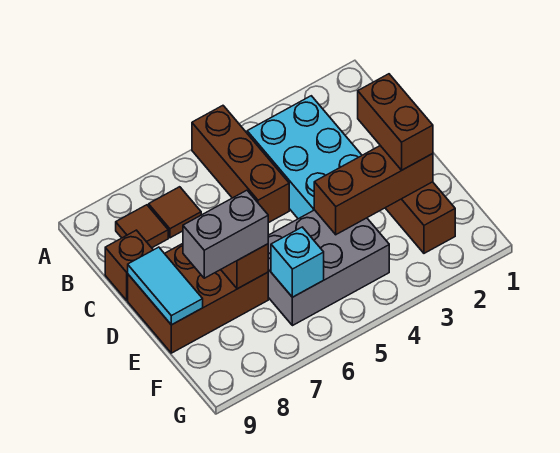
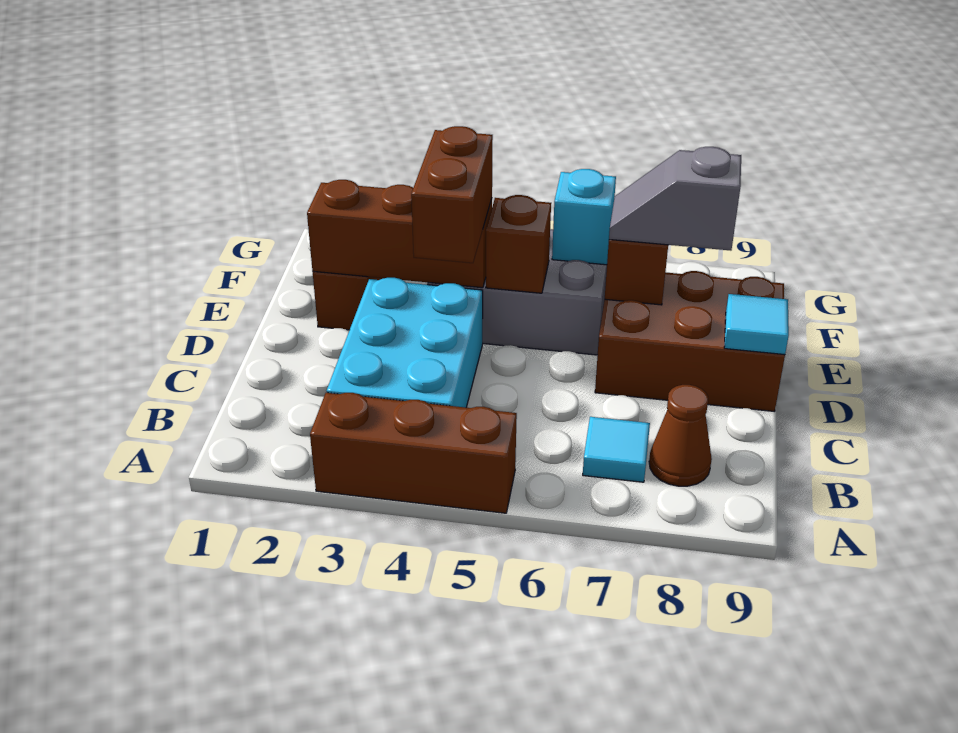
brown brick A5:C5 level 1 -> brown brick A3:A5 level 1
brown tile B7 level 1 -> cyan tile B7 level 1
brown tile B8 level 1 -> brown cone B8 level 1
brown brick C9 level 1 -> brown brick E5 level 2
brown brick D2:E2 level 3 -> brown brick D4:E4 level 3
cyan tile D9:E9 level 2 -> cyan tile D9 level 2
grey brick E7:E8 level 3 -> grey slope E7:E8 level 3 top 8

